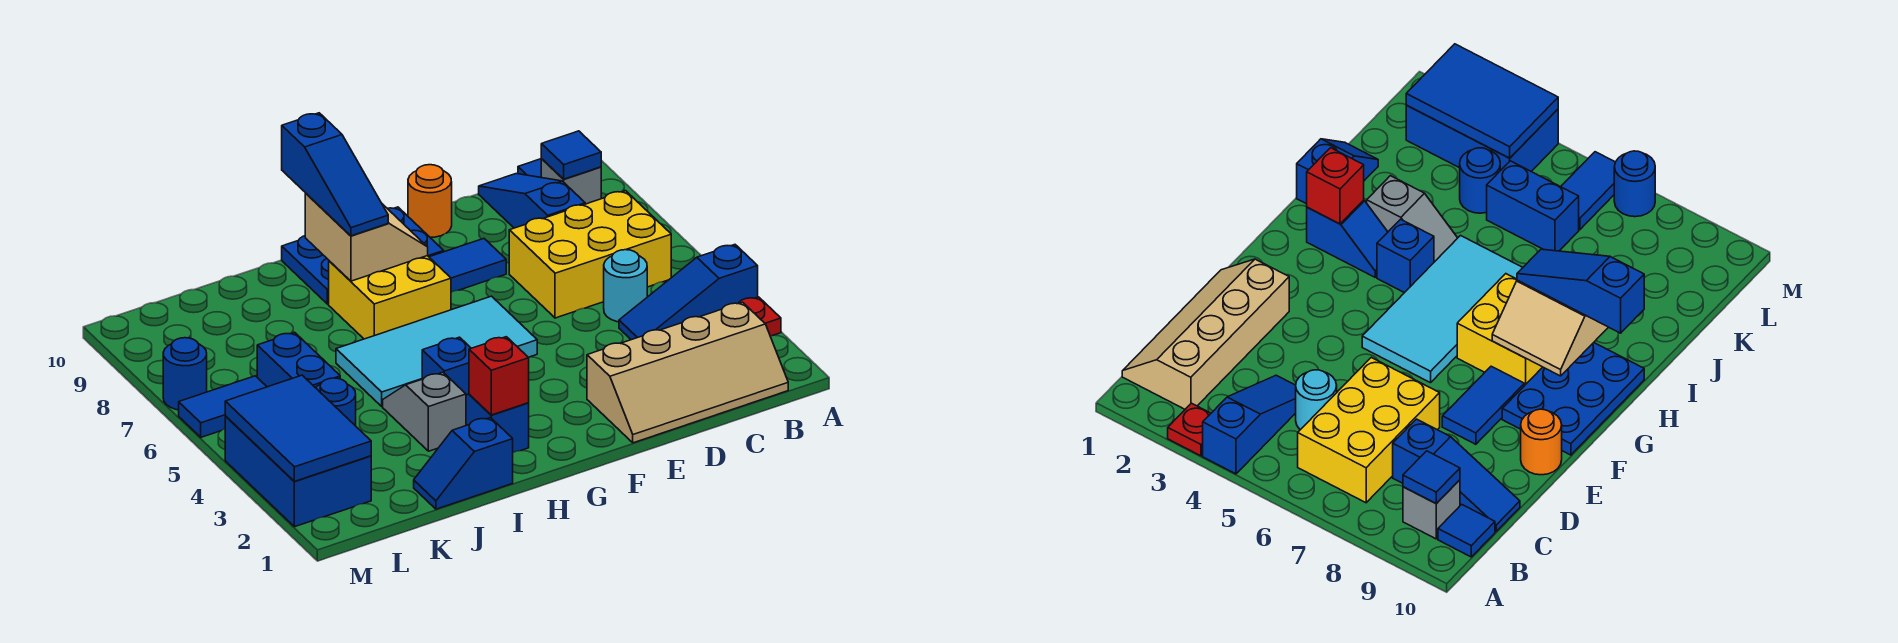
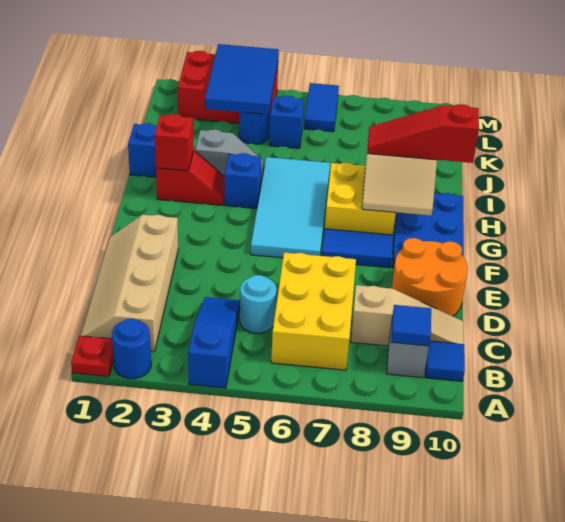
red plate A3 level 1 -> red plate A1 level 1
blue slope C8:C10 level 1 top 8 -> tan slope C8:C10 level 1 top 8
blue tile E8:F8 level 1 -> blue tile F7:F8 level 1
orange round brick E10 level 1 -> orange round brick D9:E10 level 1
blue slope H2:H3 level 1 top 2 -> red slope H2:H3 level 1 top 2
blue slope H8:H10 level 3 top 10 -> red slope H8:H10 level 3 top 10
blue brick K5:K6 level 1 -> blue brick K5 level 1
blue brick L2:M4 level 1 -> red brick L2:M4 level 1
blue tile L2:M4 level 2 -> blue tile K3:M4 level 2
blue round brick M7 level 1 -> blue round brick A2 level 1

